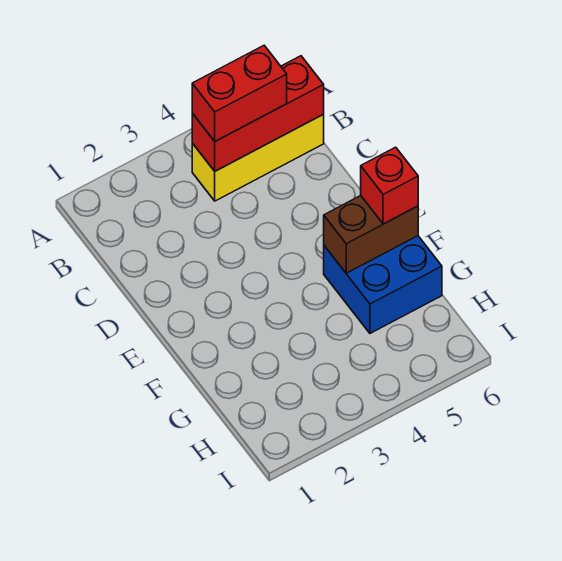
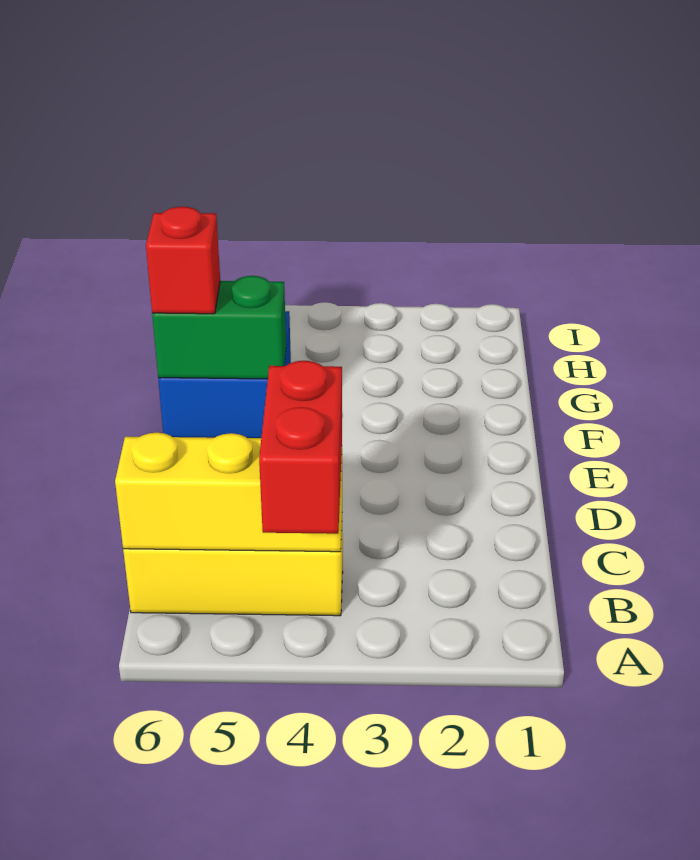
red brick B4:B6 level 2 -> yellow brick B4:B6 level 2
red brick B4:B5 level 3 -> red brick A4:B4 level 3
brown brick F5:F6 level 2 -> green brick F5:F6 level 2

